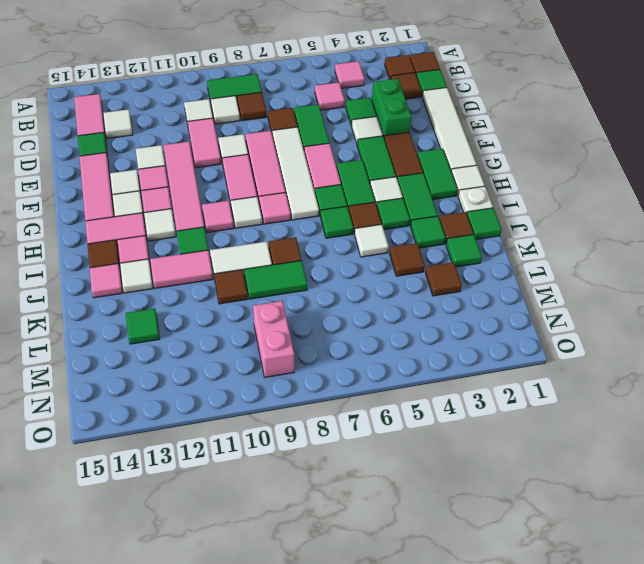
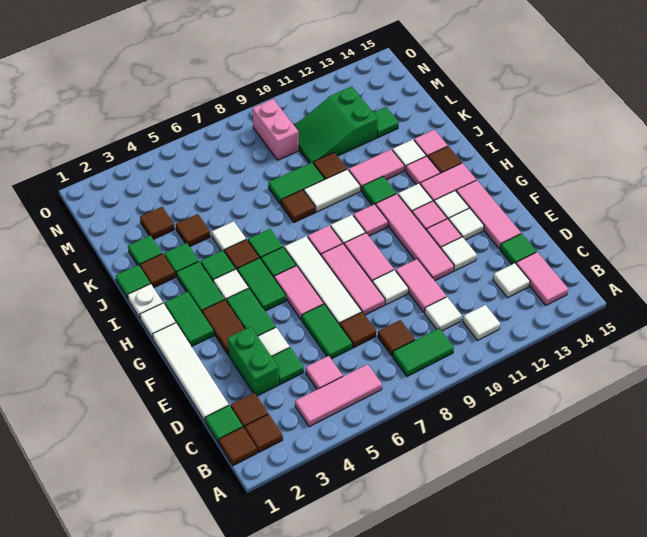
pink tile B4 level 1 -> pink tile B4:B6 level 1
white tile C9 level 1 -> white tile B11 level 1
none -> green slope L10:M12 level 1 top 12

